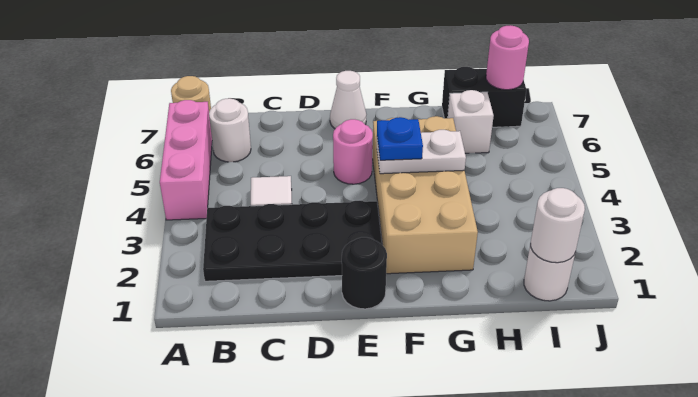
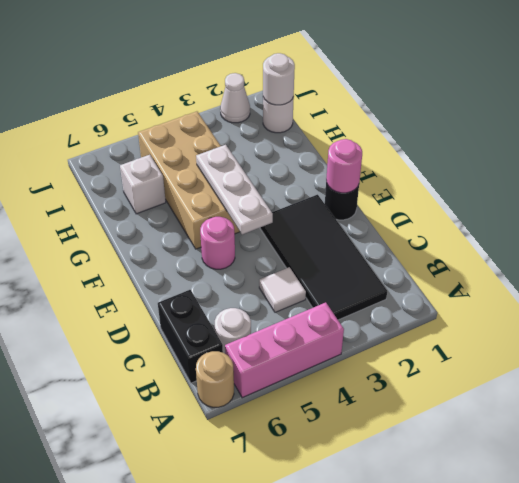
black plate B2:E3 level 1 -> black tile B2:E3 level 1
white cone E7 level 1 -> white cone J2 level 1
tan brick F2:G5 level 1 -> tan brick F4:I5 level 1
white plate F4:G4 level 2 -> white plate E4:G4 level 2
blue plate F4 level 3 -> none
black brick H7:I7 level 1 -> black brick B7:C7 level 1
pink round brick I7 level 2 -> pink round brick E1 level 2

